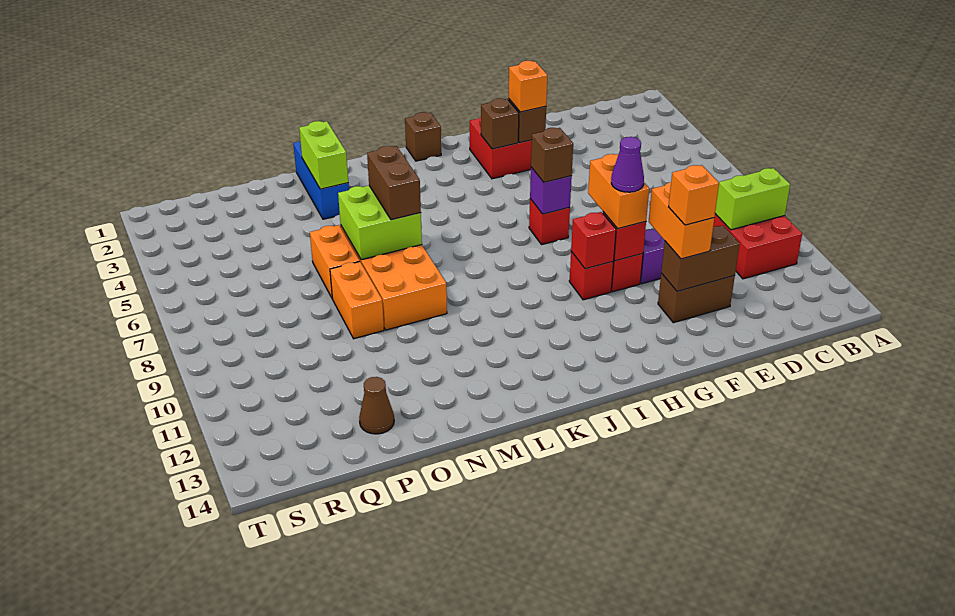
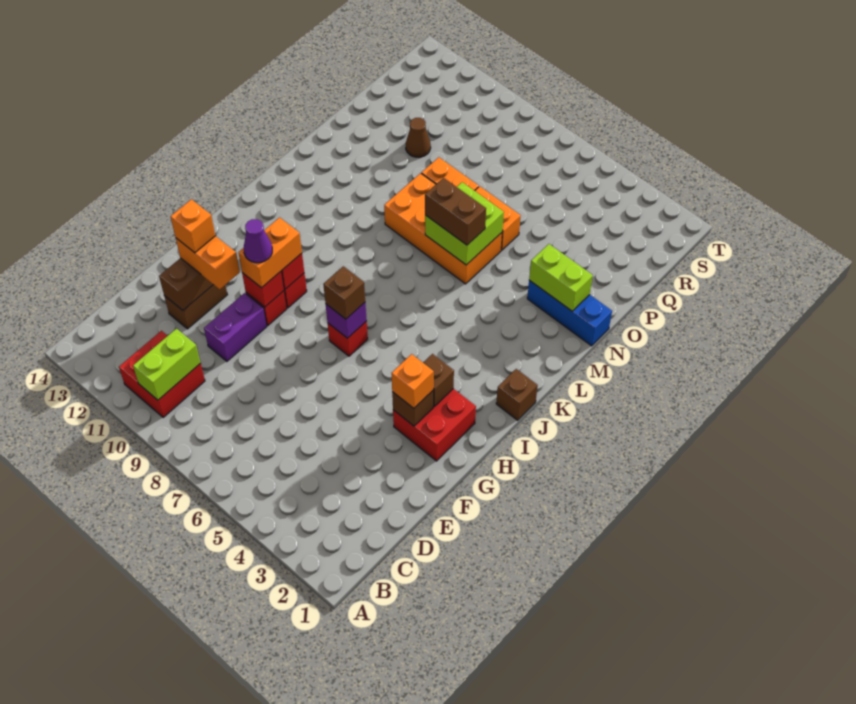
orange brick G9:G10 level 3 -> orange brick G10:H10 level 3
brown cone P13 level 1 -> brown cone P11 level 1

